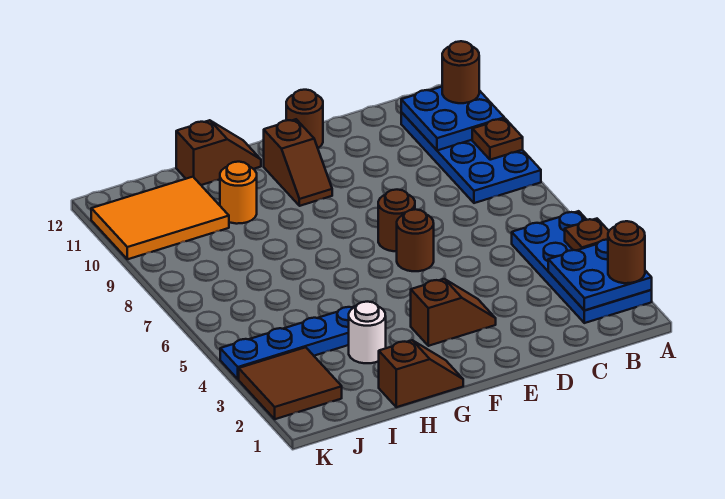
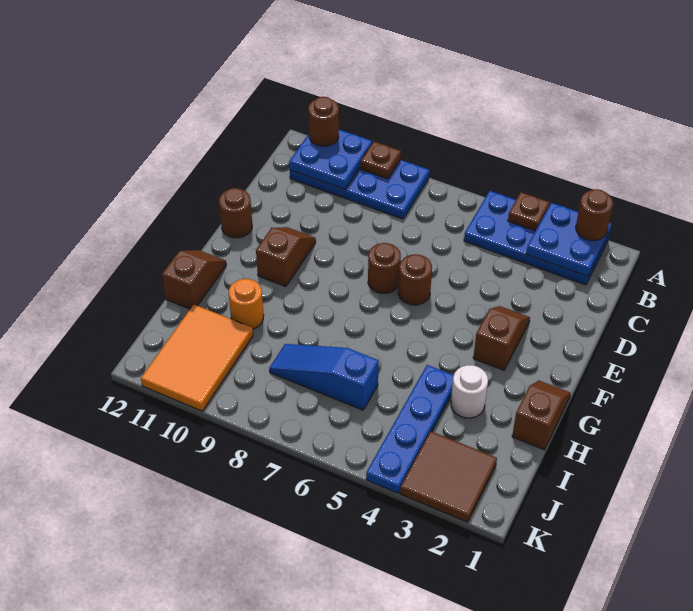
brown slope F10:F11 level 1 top 11 -> brown slope E10:F10 level 1 top F
none -> blue slope I6:I8 level 1 top 6

